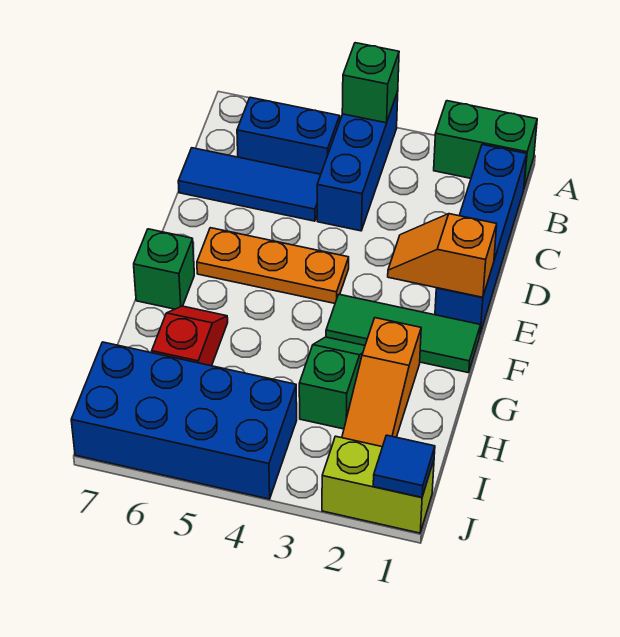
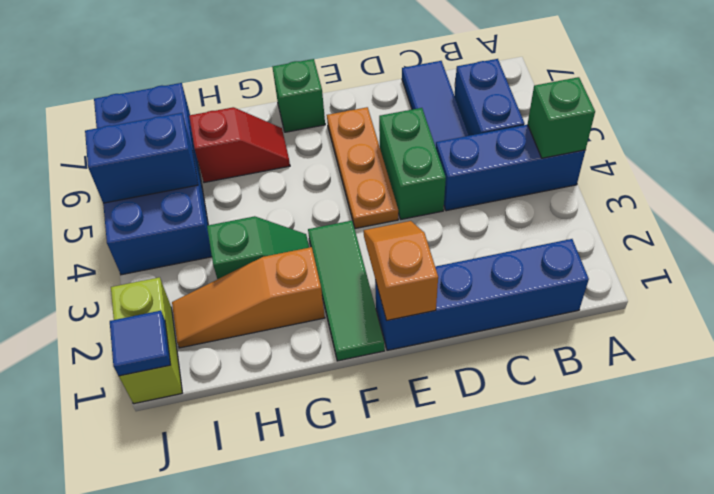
green brick A1:A2 level 1 -> green brick D4:D5 level 1
none -> blue brick I5:J5 level 2

